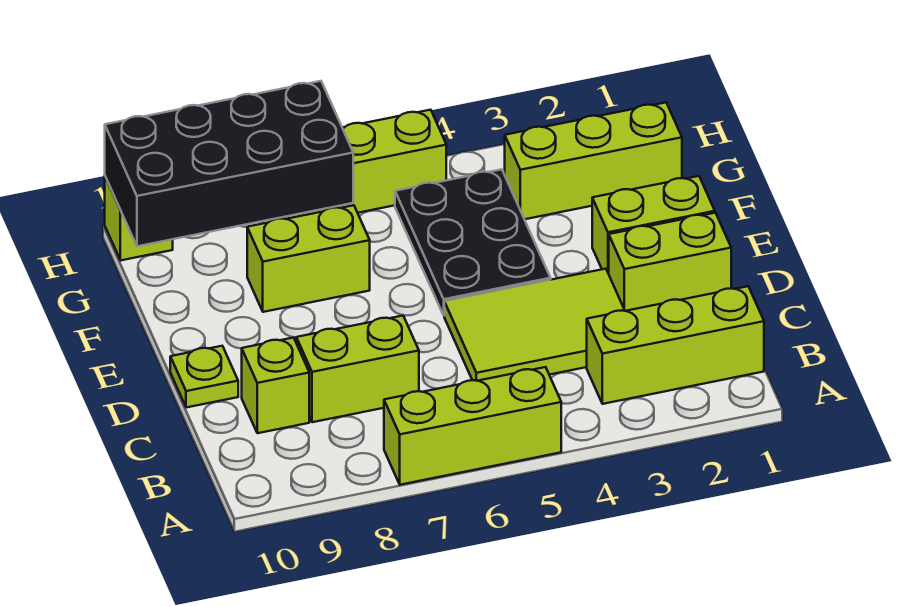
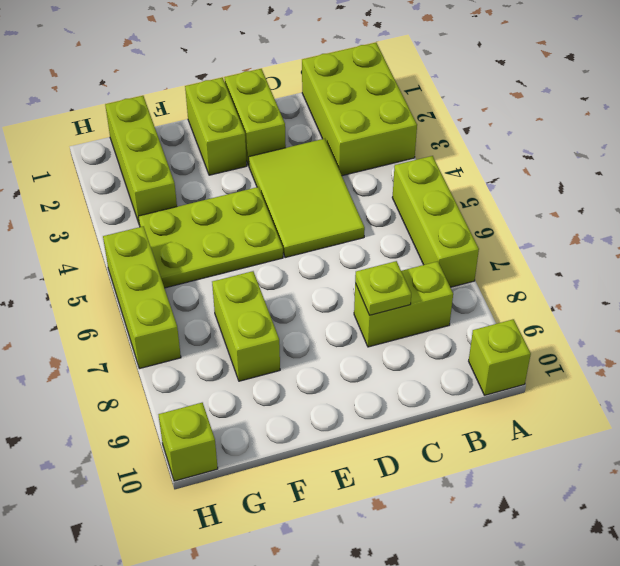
lime brick B1:B3 level 1 -> lime brick A1:B3 level 1
lime brick C7:C8 level 1 -> lime brick B8:C8 level 1
lime brick C9 level 1 -> lime brick A10 level 1
lime plate D10 level 1 -> lime plate C8 level 2
black plate E4:G5 level 1 -> lime plate E4:G5 level 1
black brick G7:H10 level 2 -> none

